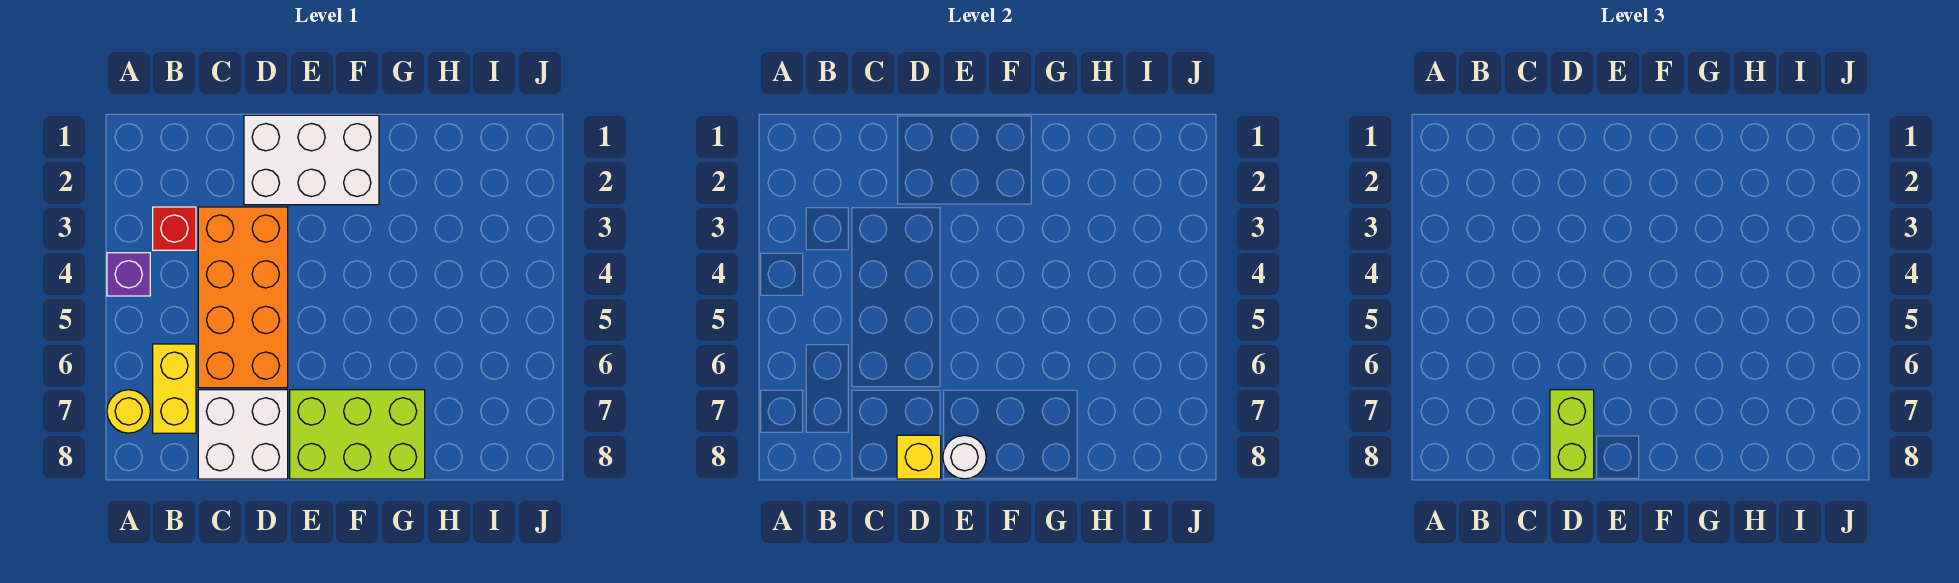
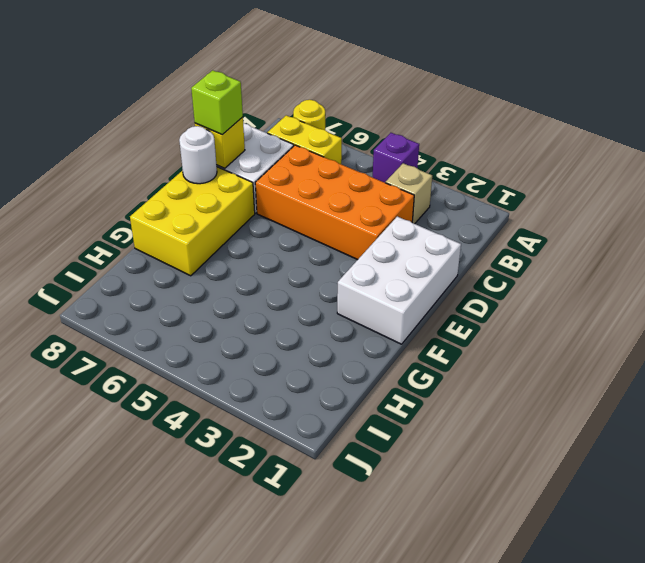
red brick B3 level 1 -> tan brick B3 level 1
lime brick D7:D8 level 3 -> lime brick D8 level 3
lime brick E7:G8 level 1 -> yellow brick E7:G8 level 1

